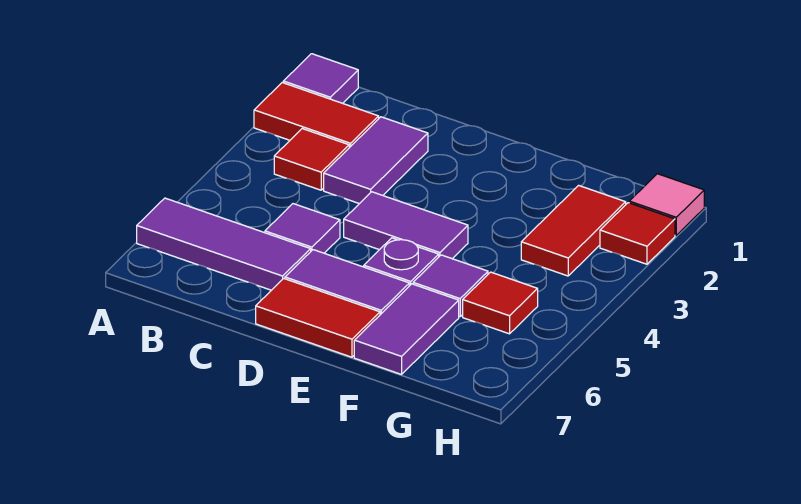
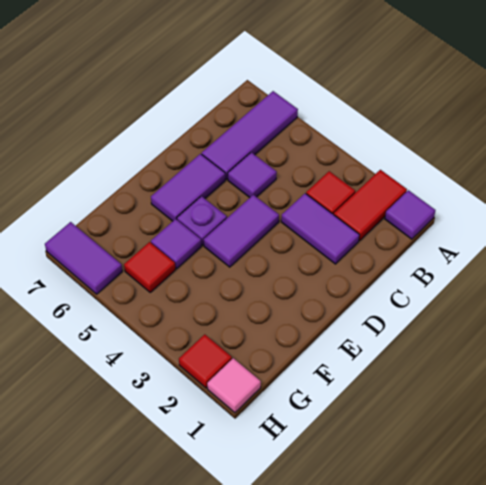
red tile D7:E7 level 1 -> none
purple tile F6:F7 level 1 -> purple tile H6:H7 level 1
red tile G2:G3 level 1 -> none

